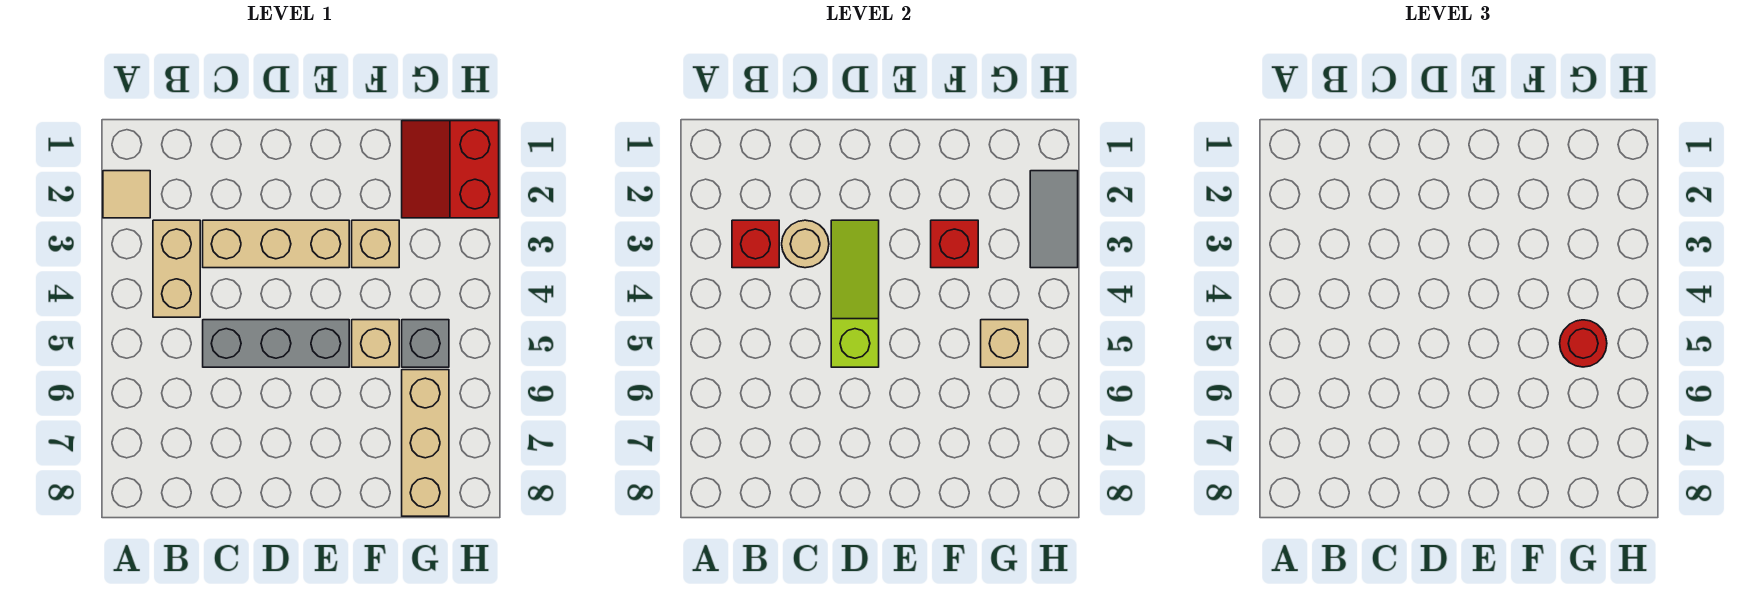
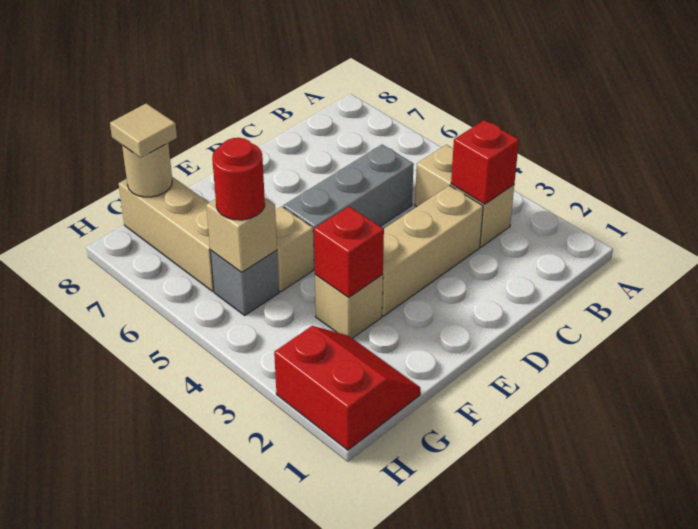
tan tile A2 level 1 -> tan tile G8 level 3
tan round brick C3 level 2 -> tan round brick G8 level 2
lime slope D3:D5 level 2 top 5 -> none
grey tile H2:H3 level 2 -> none

